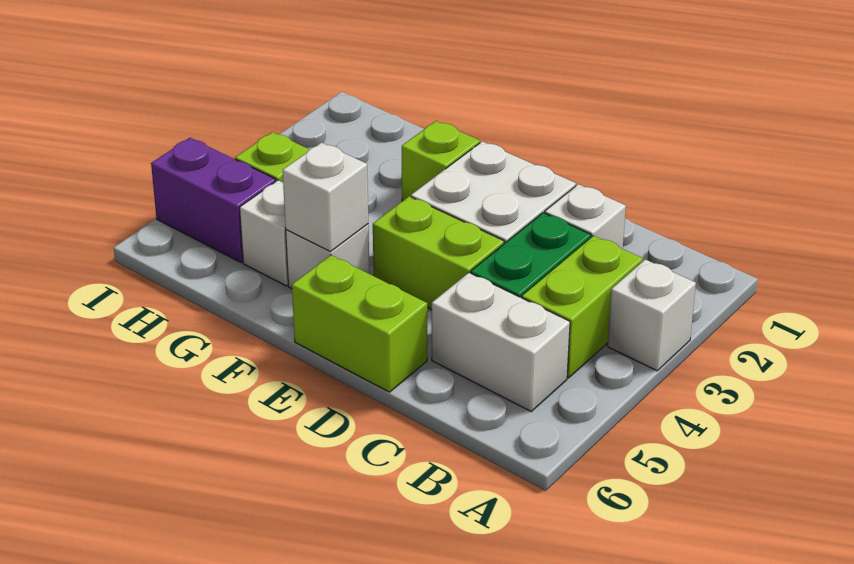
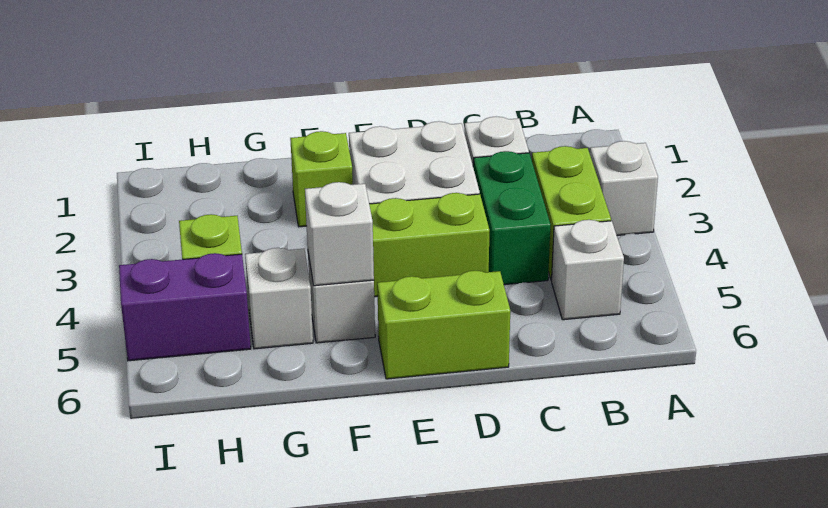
white brick B5:C5 level 1 -> white brick B5 level 1

